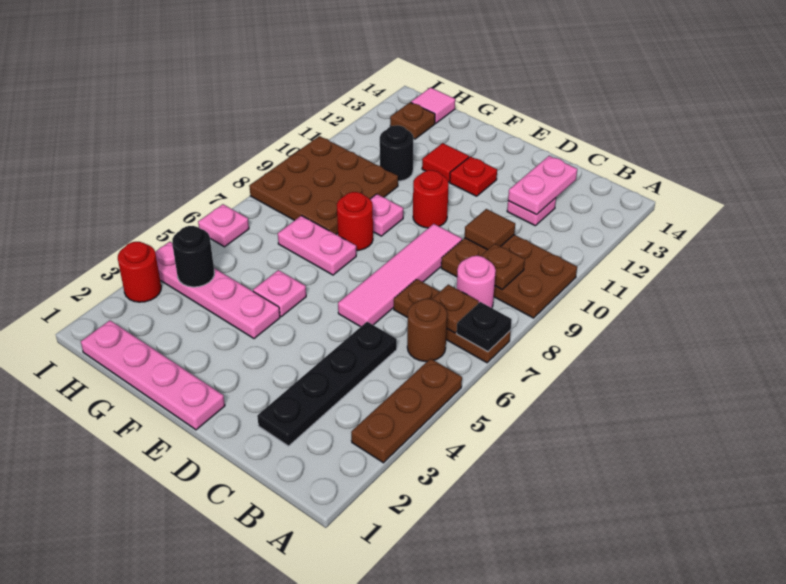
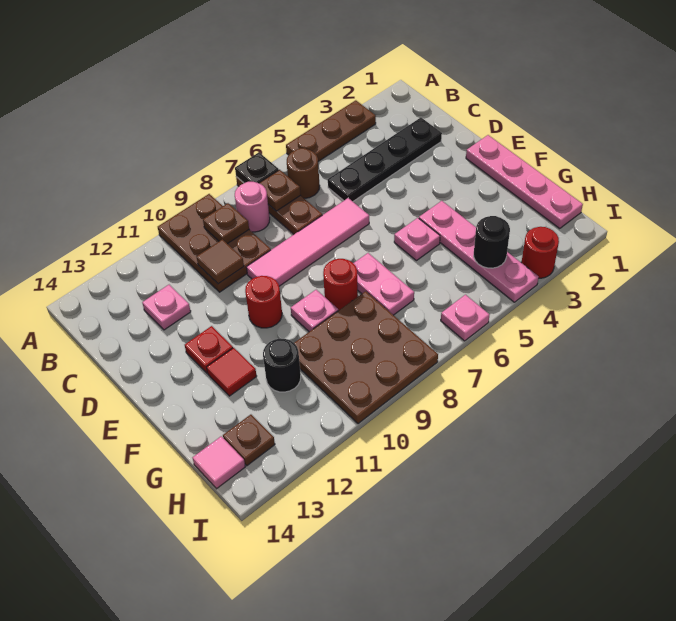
pink plate C12:C13 level 2 -> none

